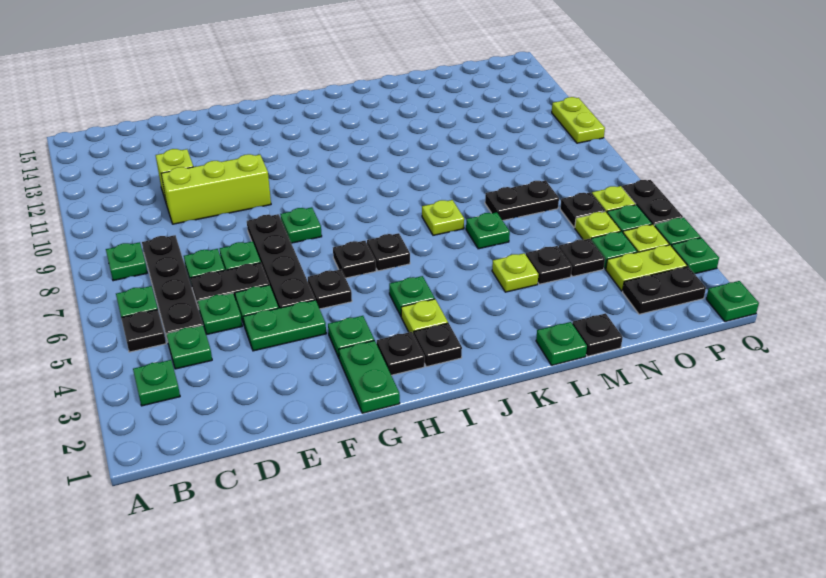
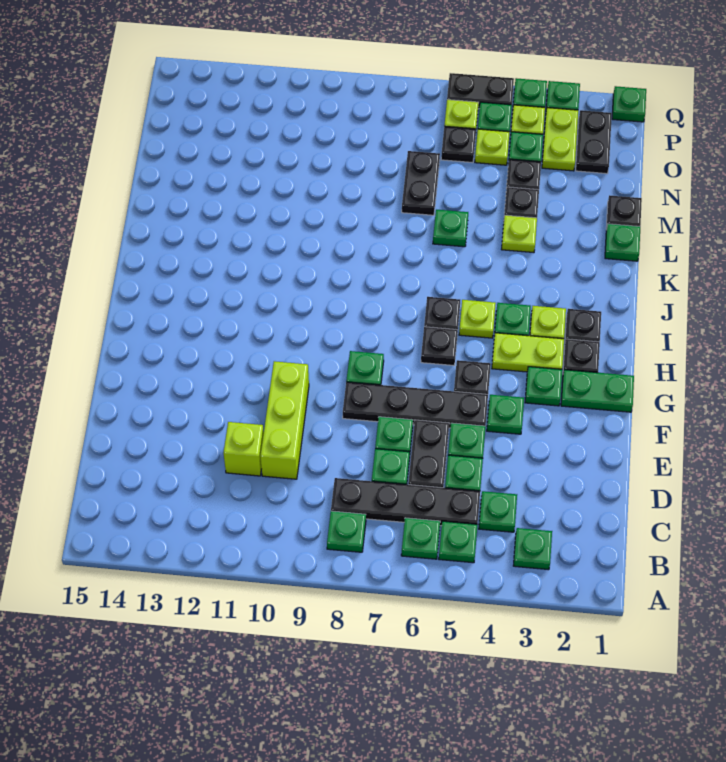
black plate B5 level 1 -> green plate B5 level 1
green plate E4:F4 level 1 -> green plate F4 level 1
lime plate K7 level 1 -> lime plate I5 level 1
lime plate Q10:Q11 level 1 -> lime plate H3:H4 level 1

